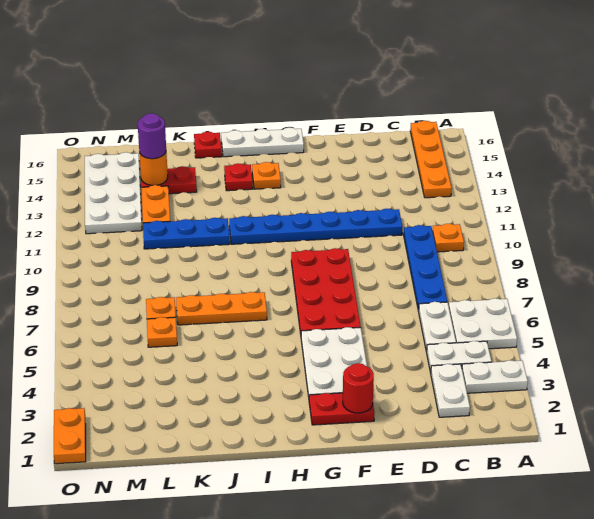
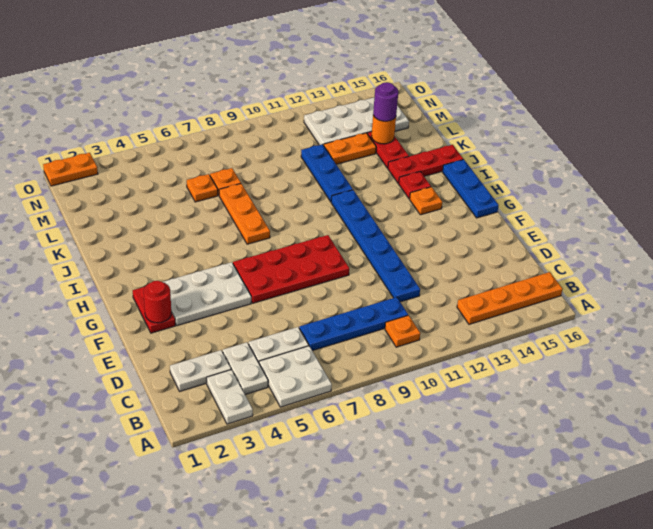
white plate G16:I16 level 1 -> blue plate G16:I16 level 1
red plate J16 level 1 -> red plate J14:J16 level 1

